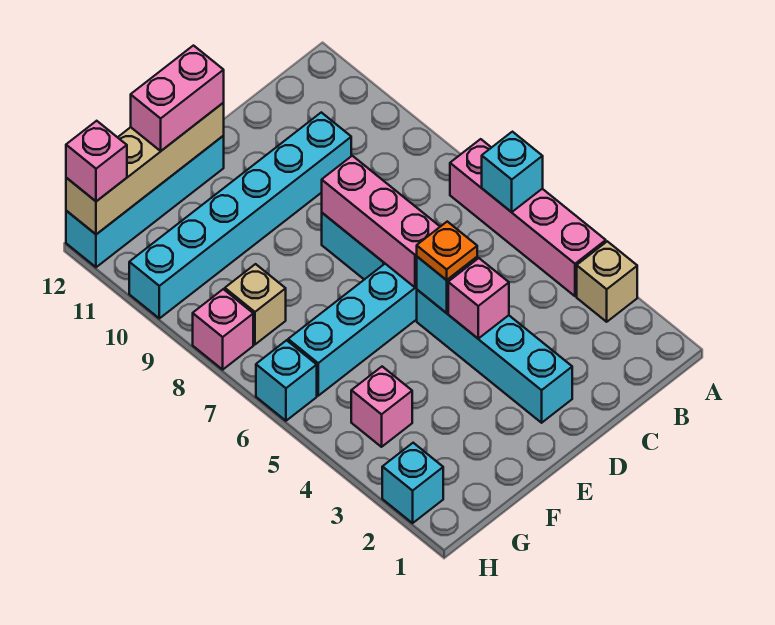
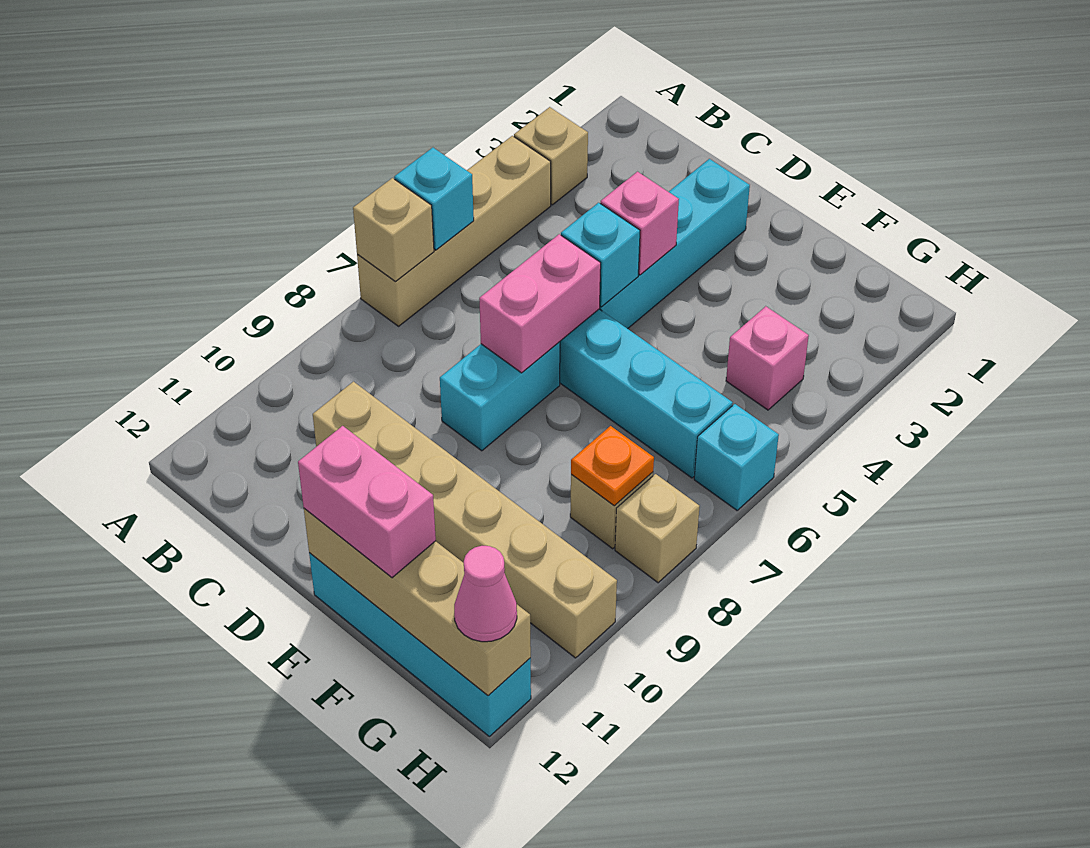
pink brick A4:A7 level 1 -> tan brick A4:A7 level 1
none -> tan brick A7 level 2
cyan brick C10:H10 level 1 -> tan brick C10:H10 level 1
orange plate D5 level 3 -> orange plate G8 level 2
pink brick D6:D8 level 2 -> pink brick D6:D7 level 2
cyan brick H2 level 1 -> none
pink brick H8 level 1 -> tan brick H8 level 1
pink brick H12 level 3 -> pink cone H12 level 3

